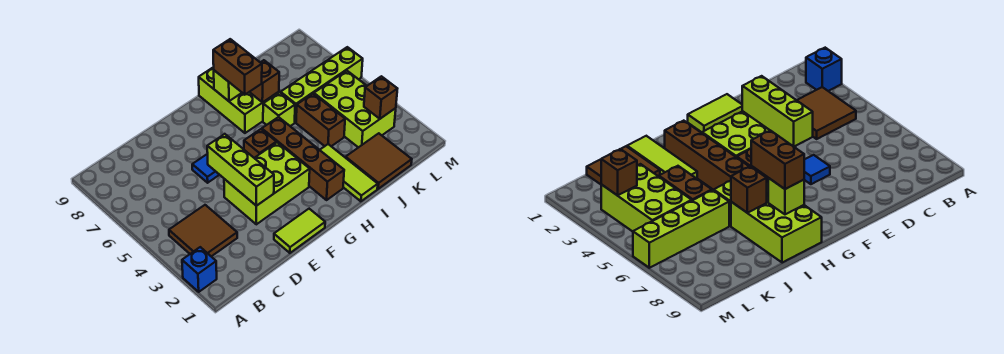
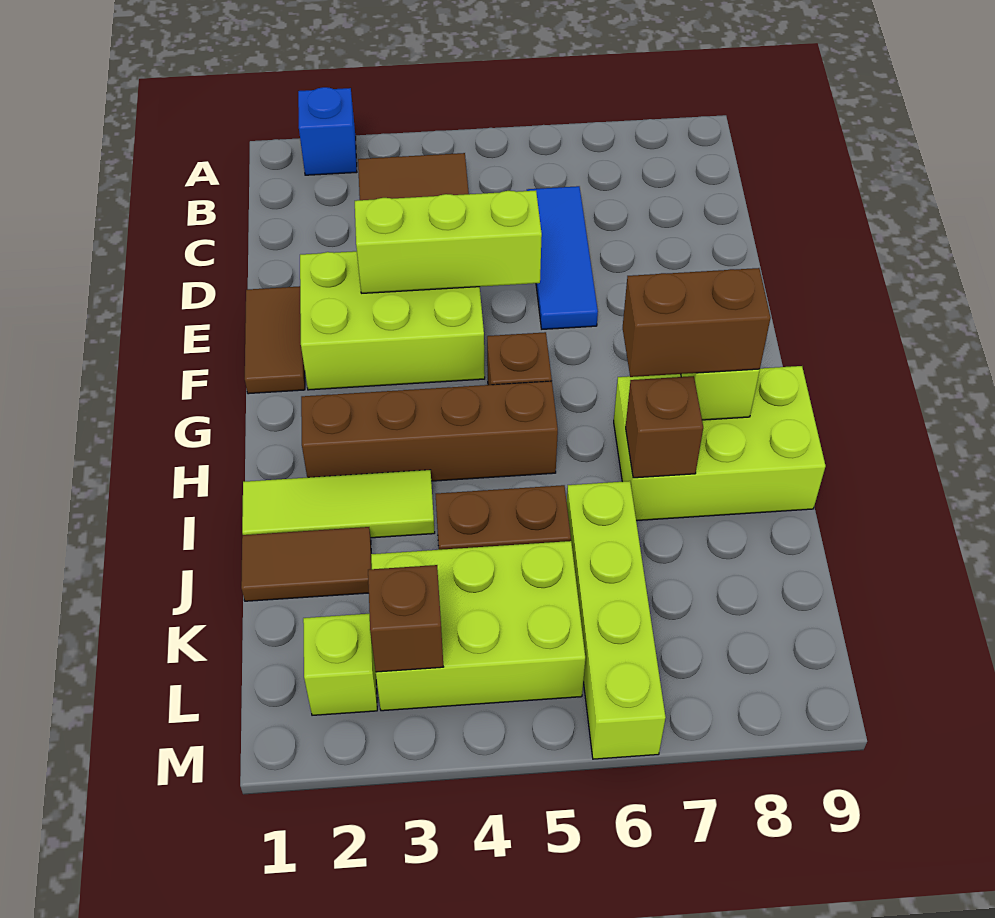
lime tile E1:F1 level 1 -> brown tile E1:F1 level 1
lime brick E3:G4 level 1 -> lime brick E2:F4 level 1
blue tile E6 level 1 -> blue tile C6:E6 level 1
lime brick I6 level 1 -> lime brick L2 level 1
brown tile J1:K2 level 1 -> brown tile J1:J2 level 1

